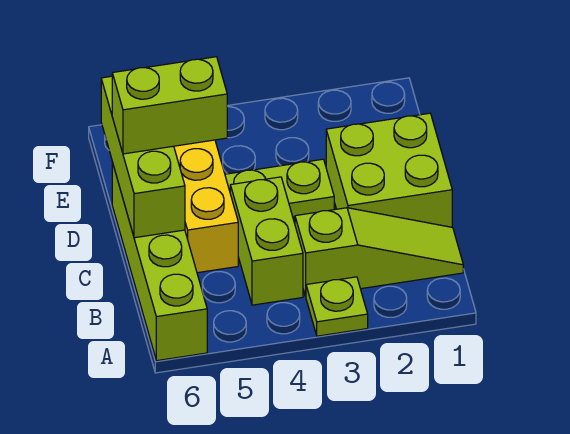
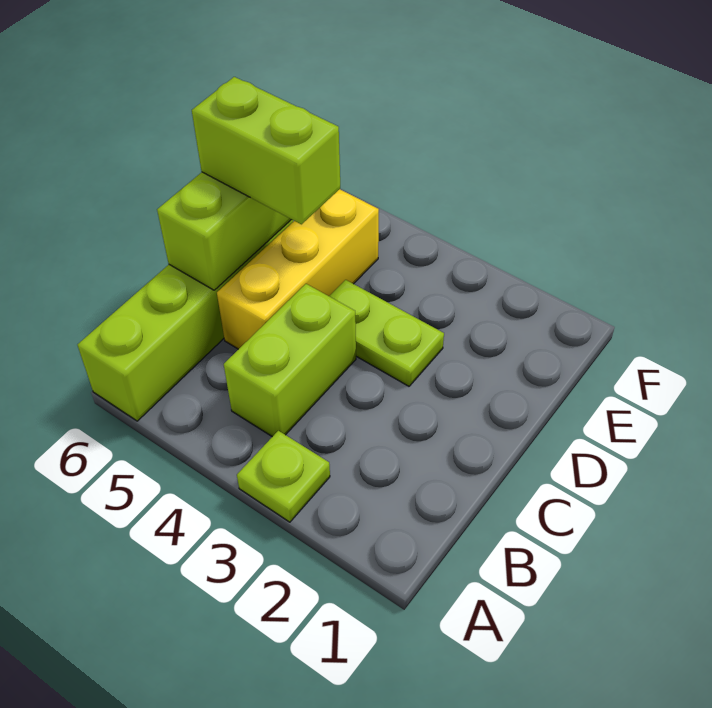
lime slope B1:B3 level 1 top 3 -> none
lime brick C1:D2 level 1 -> none

